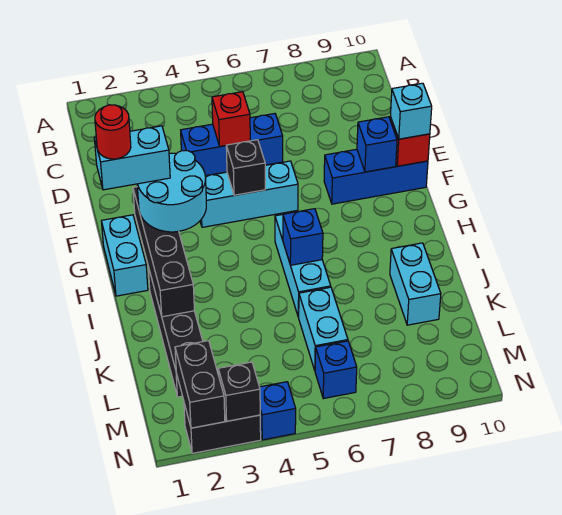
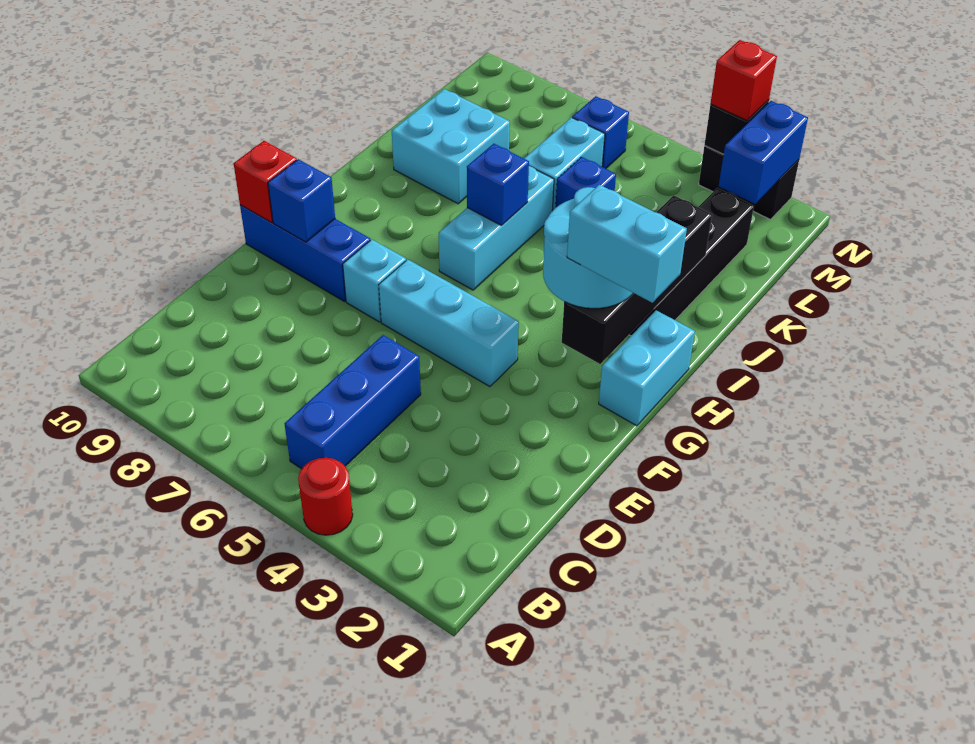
blue brick D4:D6 level 1 -> blue brick B5:D5 level 1
red brick D5 level 2 -> red brick N3 level 3
black brick F5 level 2 -> none
cyan brick F10 level 3 -> cyan brick F7 level 1
red round brick G1 level 5 -> red round brick A4 level 1
cyan brick J9:K9 level 1 -> cyan brick J8:K9 level 1
black brick M2:N2 level 2 -> blue brick M2:N2 level 2
blue brick N4 level 1 -> blue brick K5 level 1

